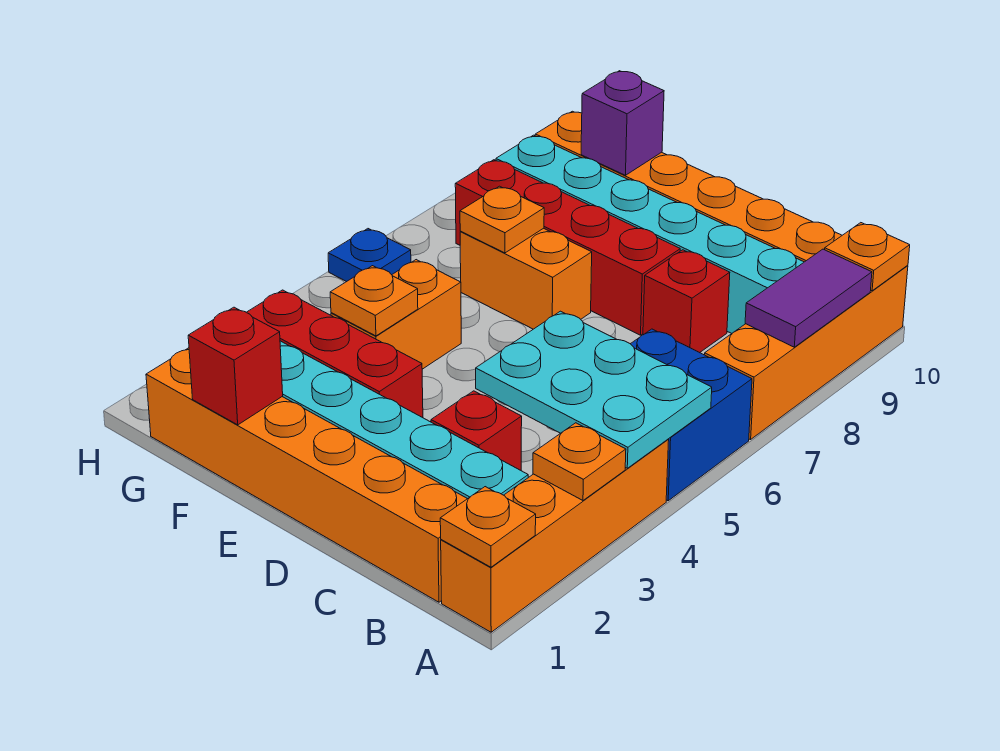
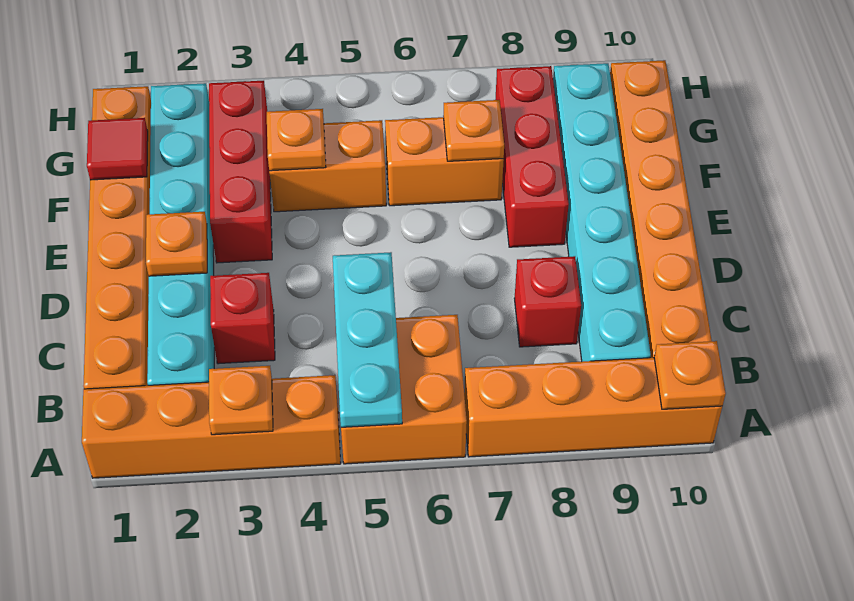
orange plate A1 level 2 -> orange plate D2 level 2
cyan plate A4:C5 level 2 -> cyan plate A5:C5 level 2
blue brick A5:B6 level 1 -> orange brick A5:B6 level 1
purple tile A8:A9 level 2 -> none
red brick D8:G8 level 1 -> red brick E8:G8 level 1
orange brick E7:F7 level 1 -> orange brick F6:F7 level 1
red brick F1 level 2 -> red tile F1 level 2
purple brick F10 level 2 -> none
blue plate H6 level 1 -> none

